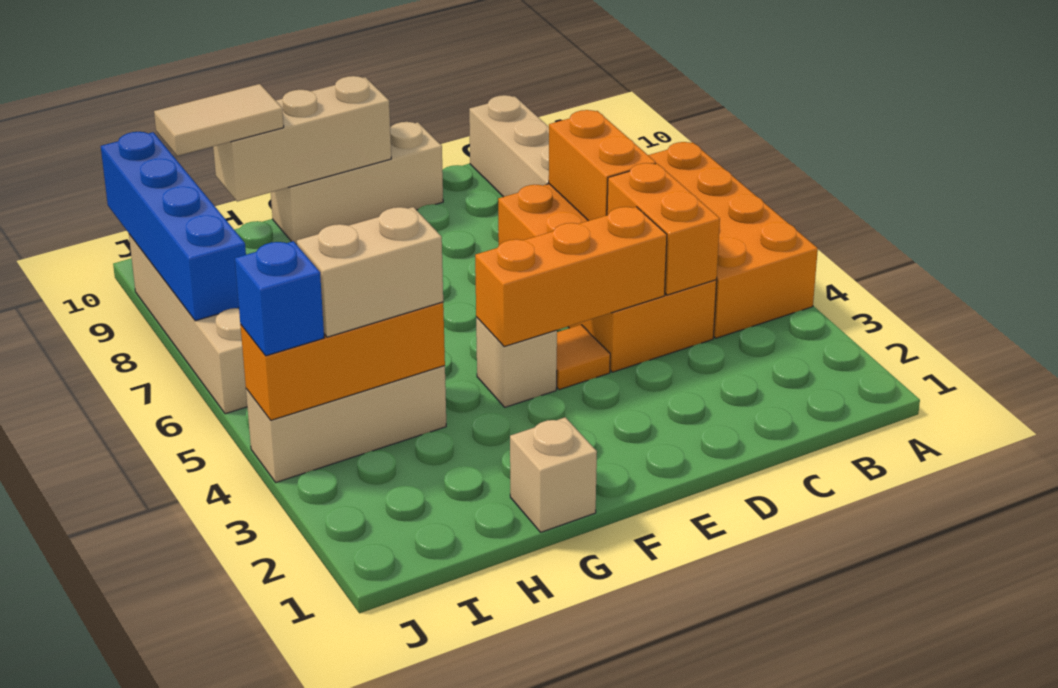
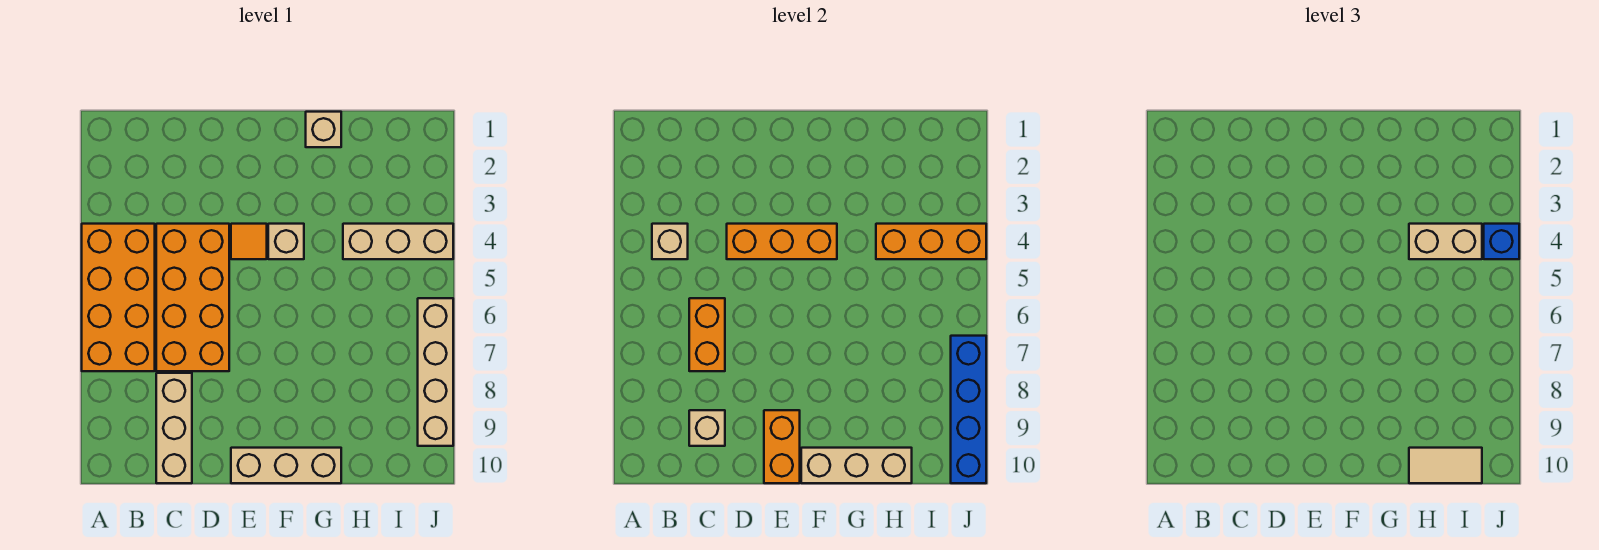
none -> tan brick B4 level 2
orange brick C4:C5 level 2 -> orange brick E9:E10 level 2
none -> tan brick C9 level 2

